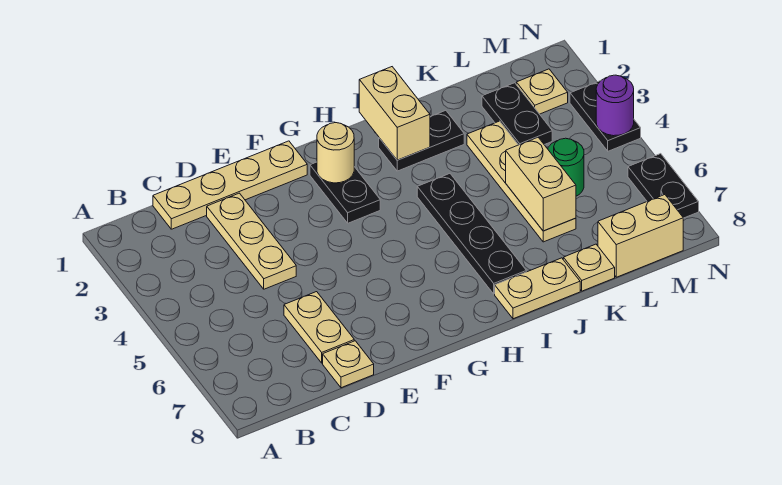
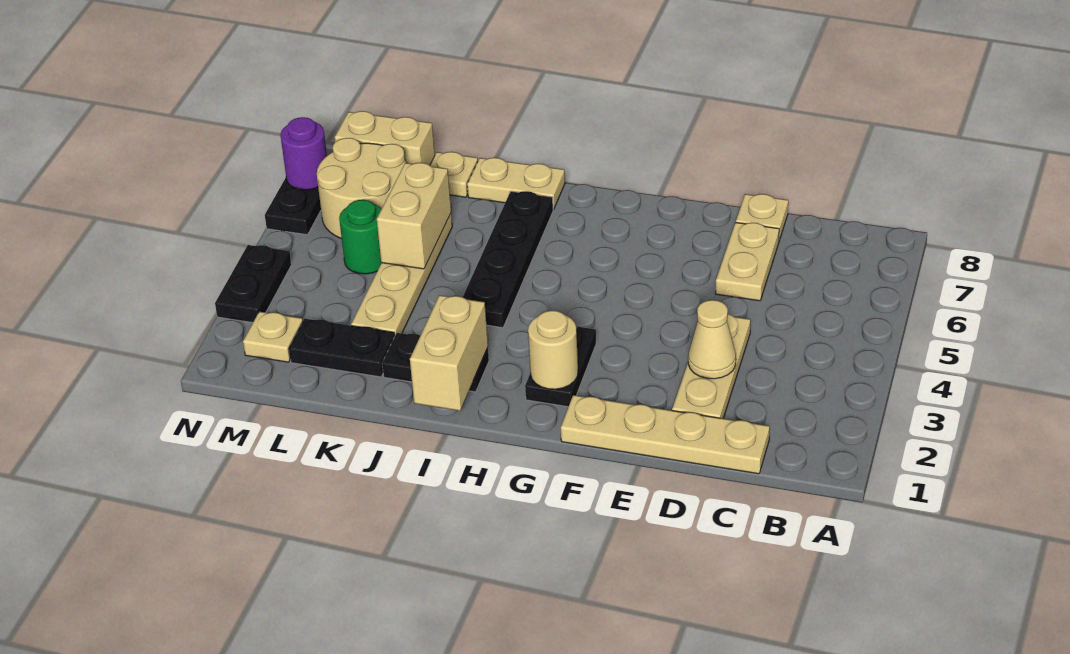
none -> tan cone D3 level 2
black plate L2:L3 level 1 -> black plate K2:L2 level 1
none -> tan round brick L6:M7 level 1
purple round brick N4 level 2 -> purple round brick N7 level 2

